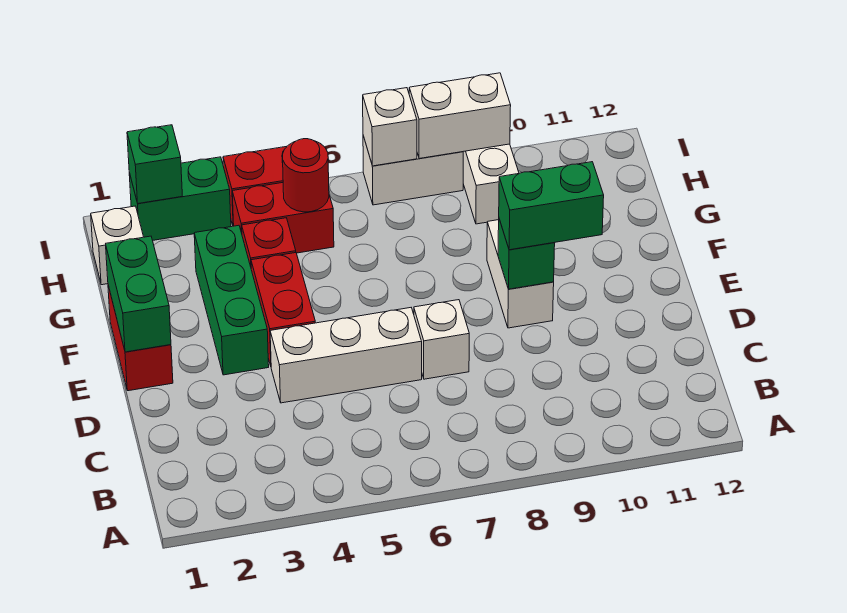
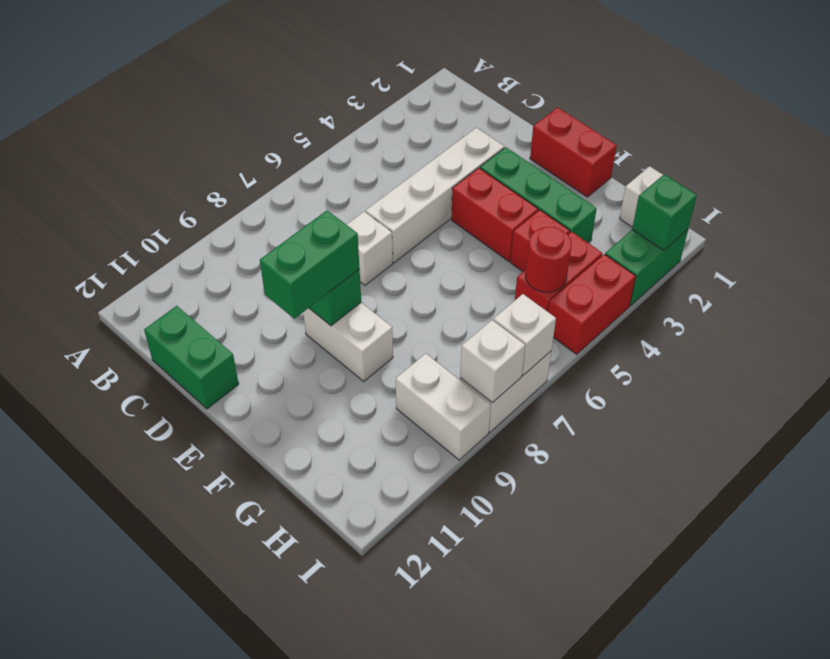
white brick D4:D6 level 1 -> white brick D3:D6 level 1
green brick E1:F1 level 2 -> green brick C12:D12 level 1
white brick I8:I9 level 2 -> white brick I8 level 2

